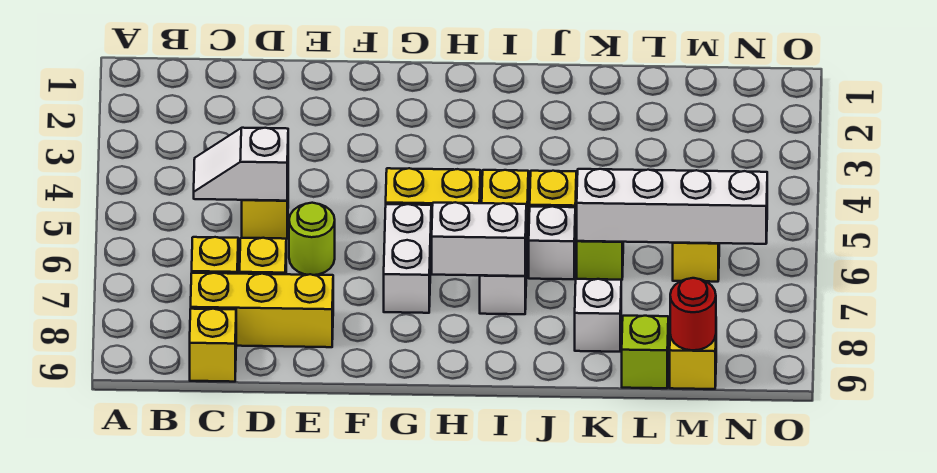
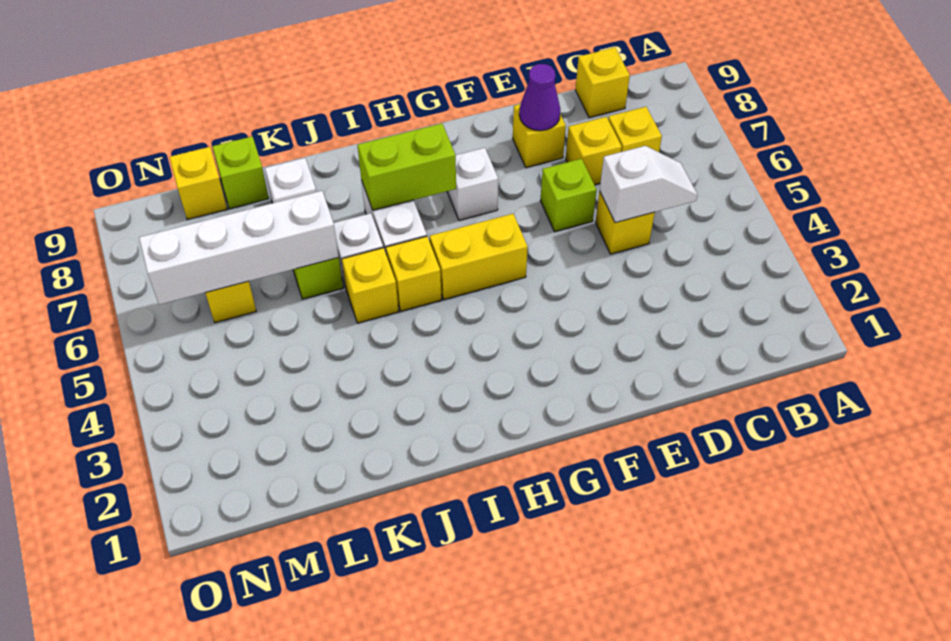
yellow brick C8:E8 level 1 -> yellow brick E8 level 1
lime round brick E6 level 1 -> lime brick E6 level 1
none -> purple cone E8 level 2
white brick G6:G7 level 1 -> white brick G7 level 1
white brick H7:I7 level 2 -> lime brick H7:I7 level 2
red round brick M9 level 2 -> none

